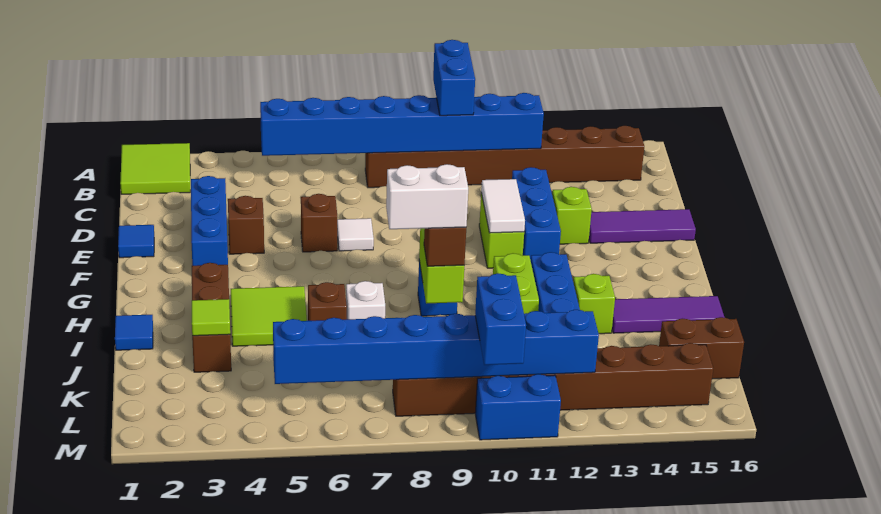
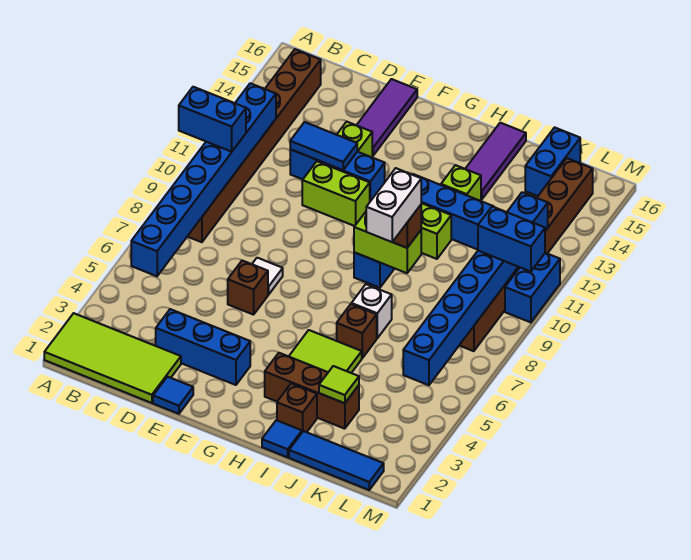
lime tile A1:B2 level 1 -> lime tile A1:D2 level 1
none -> blue tile D12:E12 level 2
brown brick E4 level 1 -> brown brick I2 level 1
white tile E11:F11 level 2 -> none
none -> blue tile J1:L1 level 1
brown brick K15:K16 level 1 -> blue brick K15:K16 level 1

